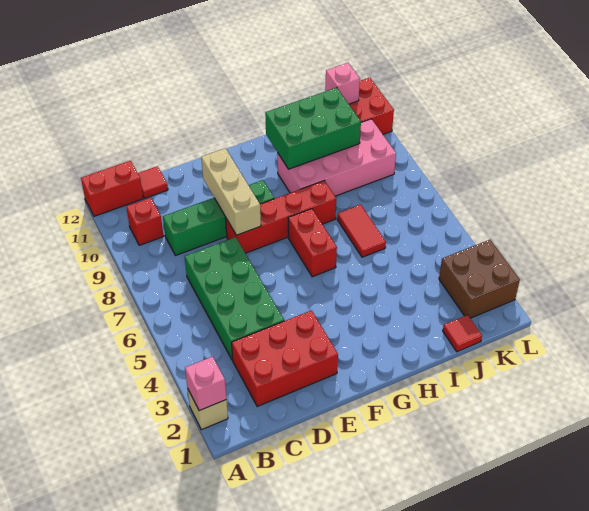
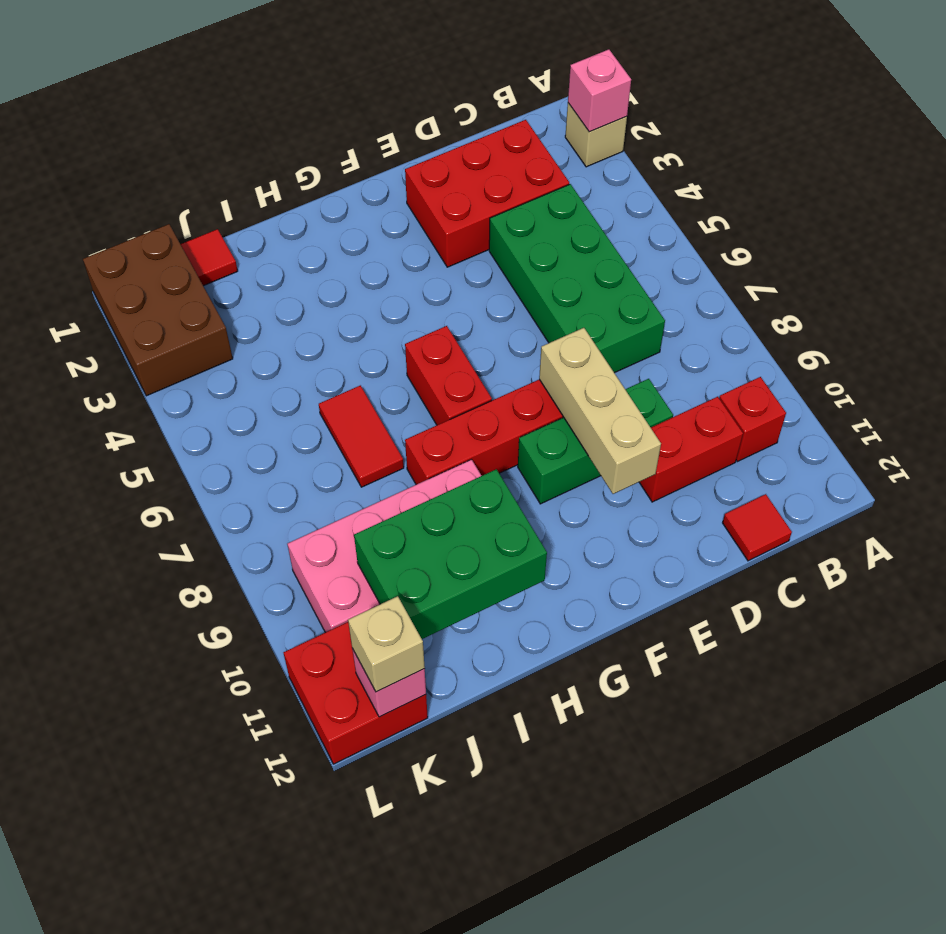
red brick A12:B12 level 1 -> red brick C10:D10 level 1
green brick C9:F9 level 1 -> green brick D9:F9 level 1
brown brick K2:L3 level 1 -> brown brick K1:L3 level 1
none -> tan brick K12 level 3

